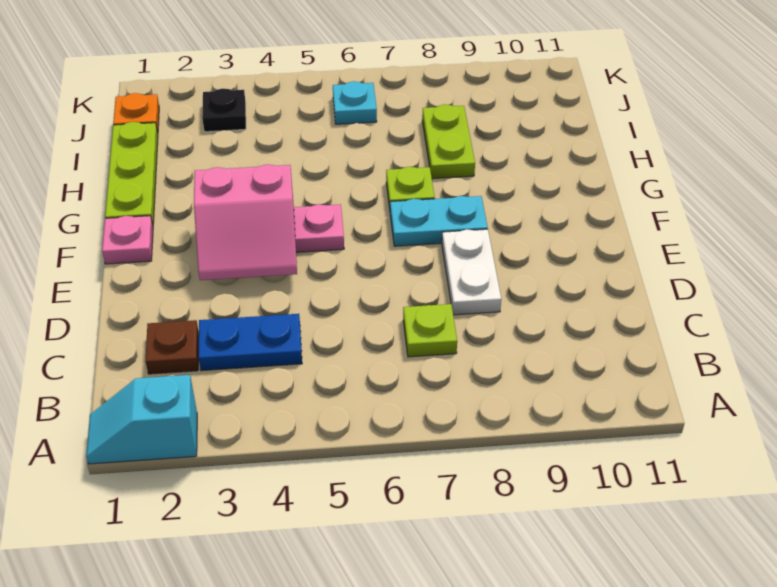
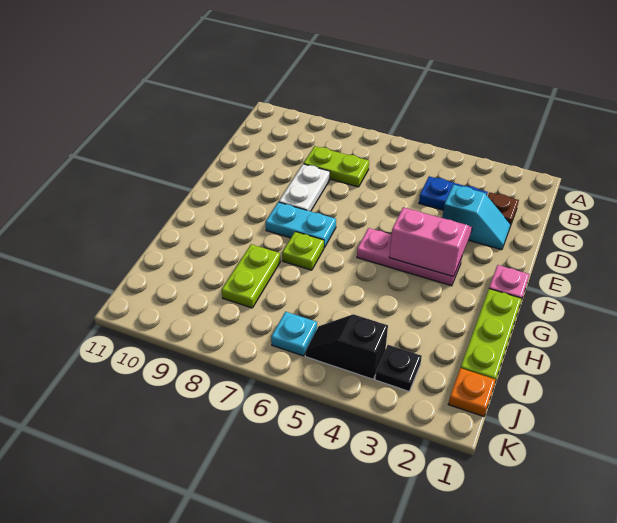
cyan slope A1:A2 level 1 top 2 -> cyan slope D2:D3 level 1 top 3
lime plate C7 level 1 -> lime plate C7:C8 level 1
none -> black slope J4:J5 level 1 top 4

